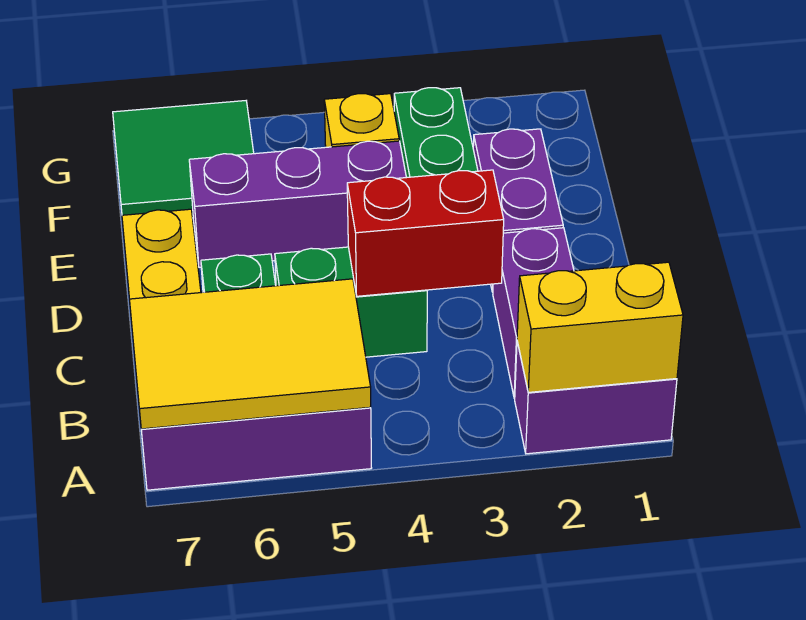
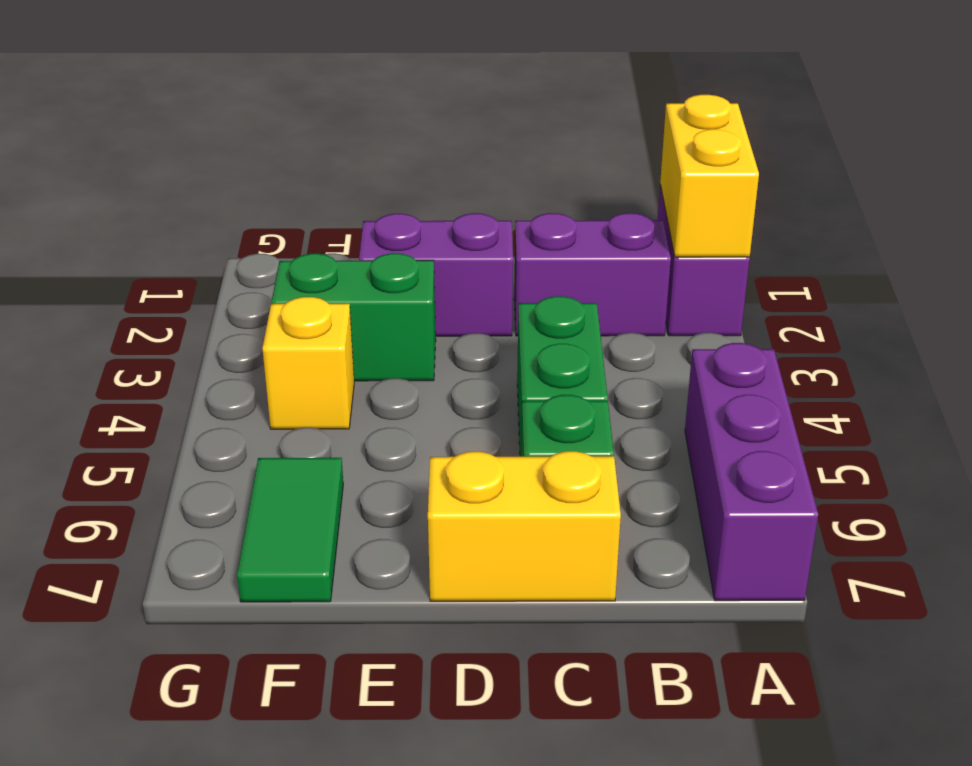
yellow tile A5:B7 level 2 -> none
red brick C3:C4 level 2 -> none
purple brick E4:E6 level 1 -> none
green tile F6:G7 level 1 -> green tile F6:F7 level 1

